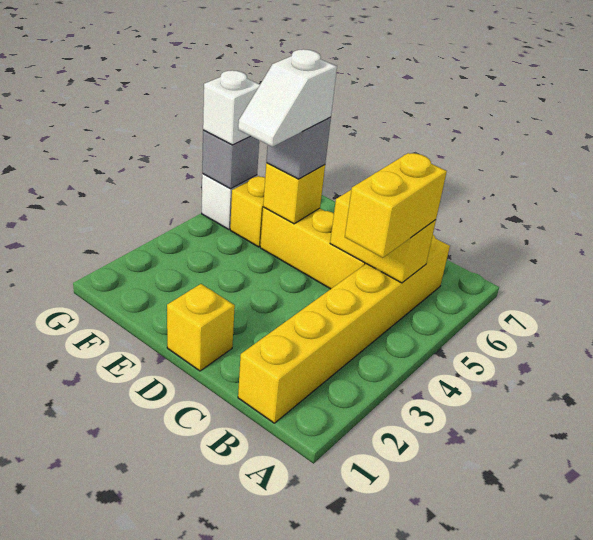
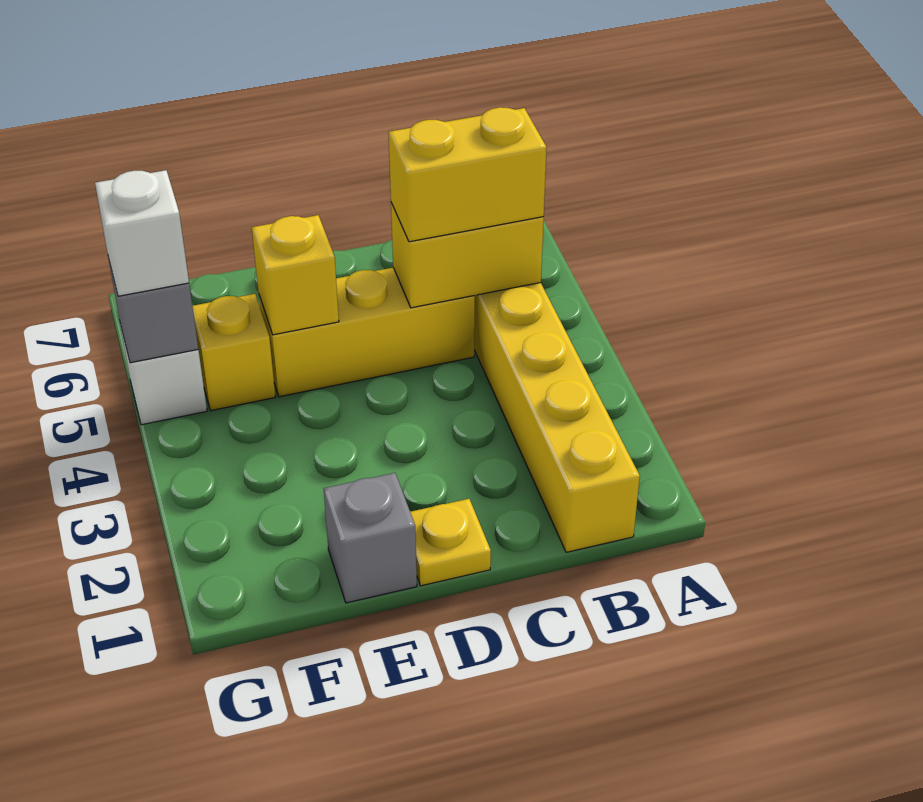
yellow brick B4:B5 level 3 -> yellow brick B5:C5 level 3
yellow brick D1 level 1 -> yellow plate D1 level 1
white slope E4:E5 level 4 top 5 -> none
grey brick E5 level 3 -> grey brick E1 level 1

